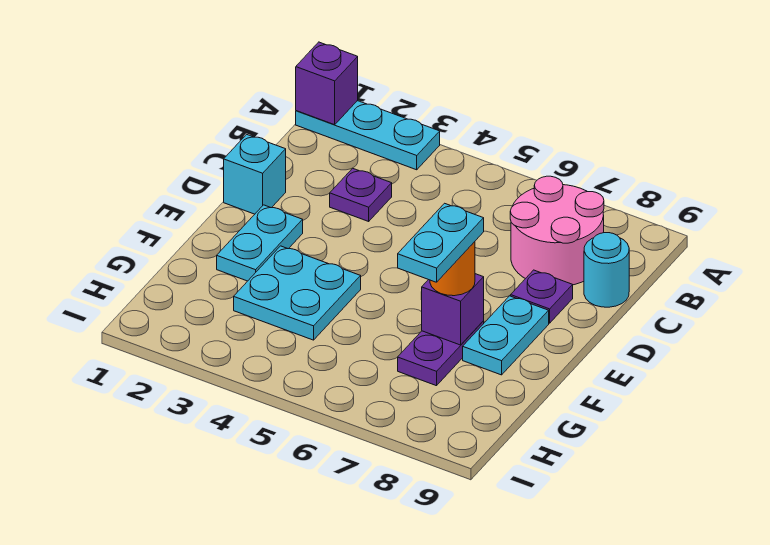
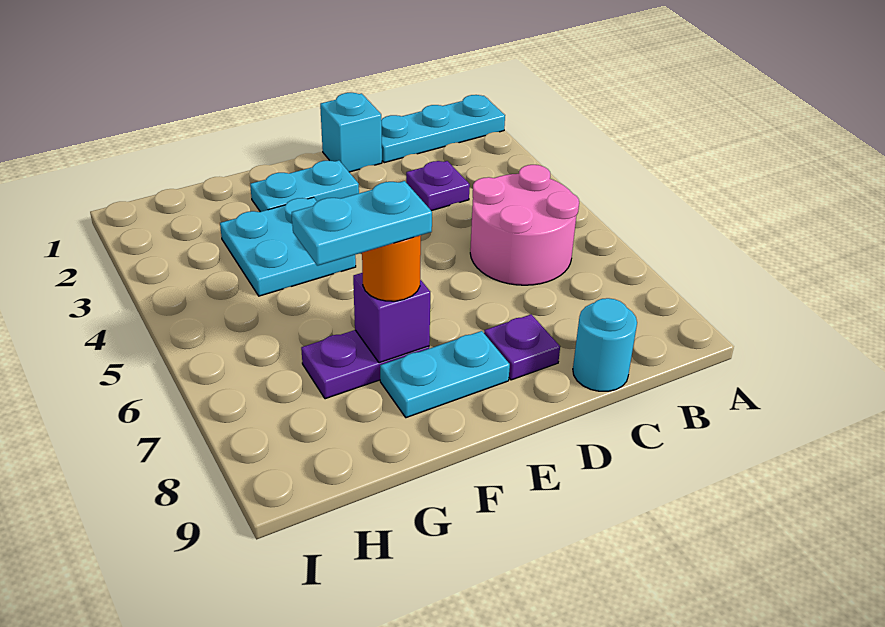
cyan plate A1:A3 level 1 -> cyan plate A1:C1 level 1
purple brick A1 level 2 -> none
pink round brick B7:C8 level 1 -> pink round brick B5:C6 level 1

